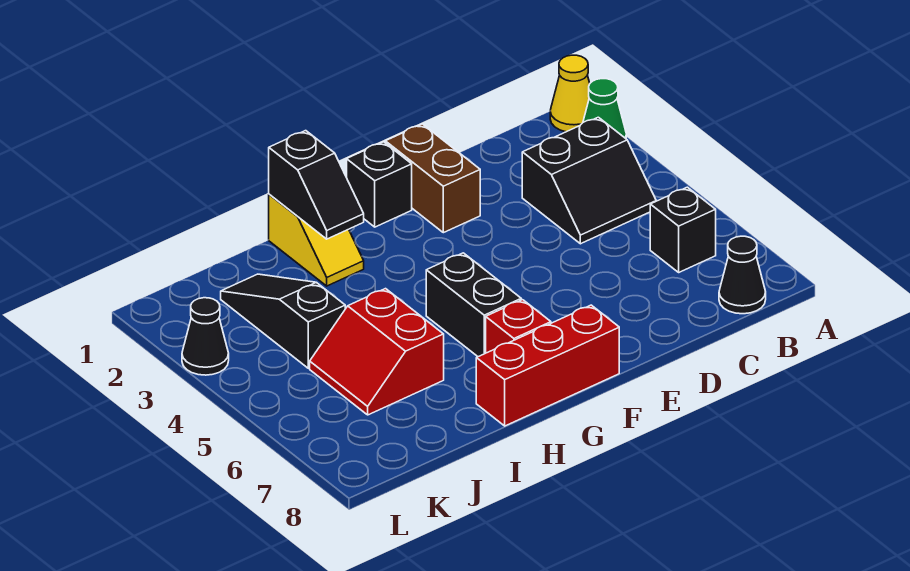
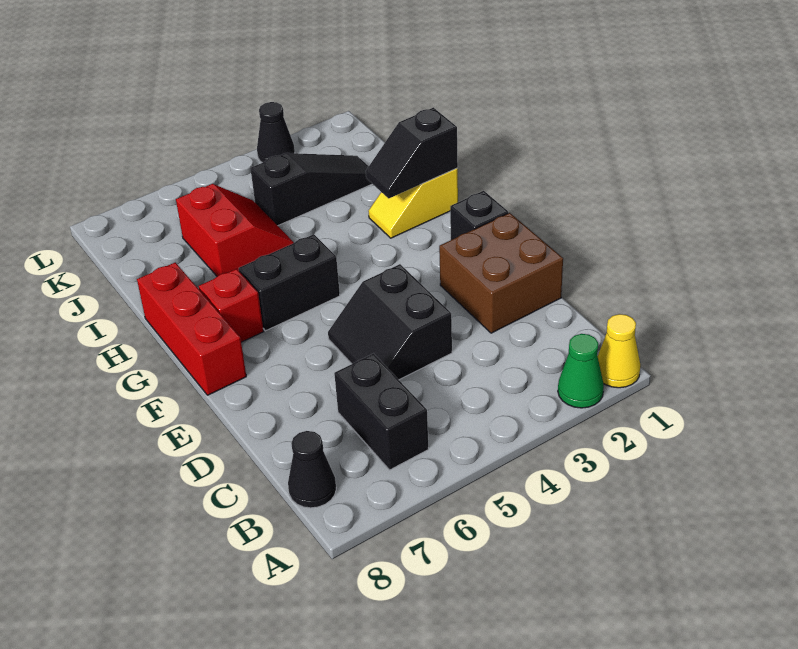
black slope B3:C4 level 1 top 3 -> black slope D4:E5 level 1 top 4
black brick B6 level 1 -> black brick B6:C6 level 1
brown brick E1:E2 level 1 -> brown brick D1:E2 level 1
red slope I5:J6 level 1 top I -> red slope I5:J6 level 1 top 6

